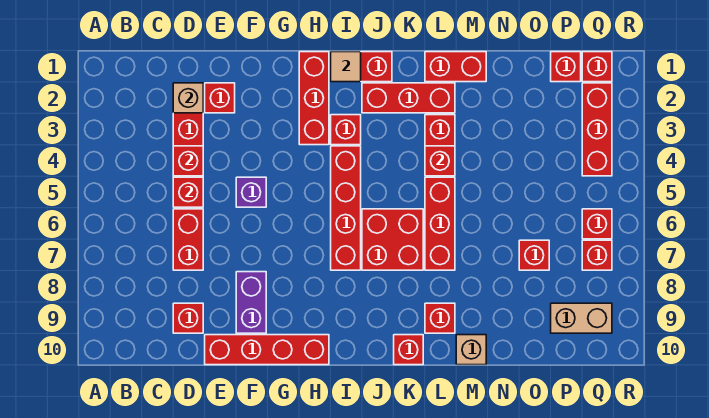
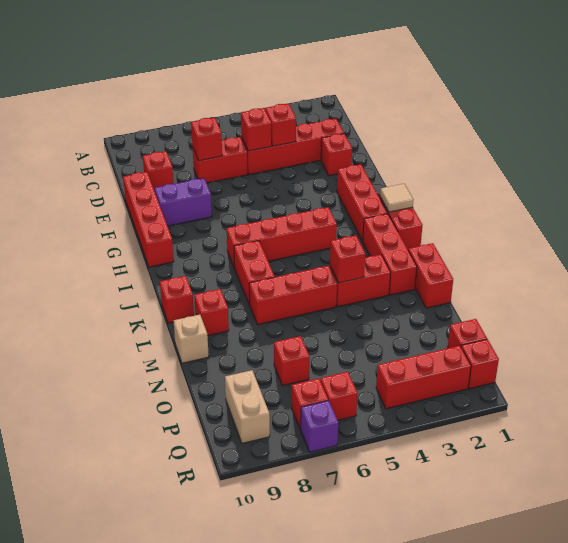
tan brick D2 level 2 -> none
purple brick F5 level 1 -> purple brick R7 level 1
red brick H1:H3 level 1 -> red brick G2:I2 level 1
red brick I3 level 1 -> red brick D7 level 2
red brick J6:K7 level 1 -> red brick J7:K7 level 1

